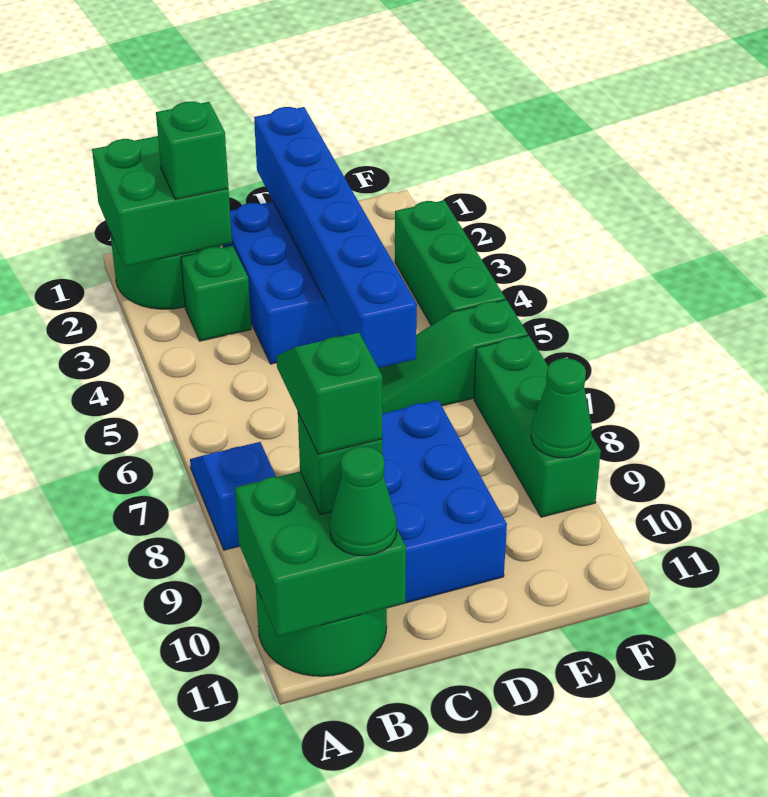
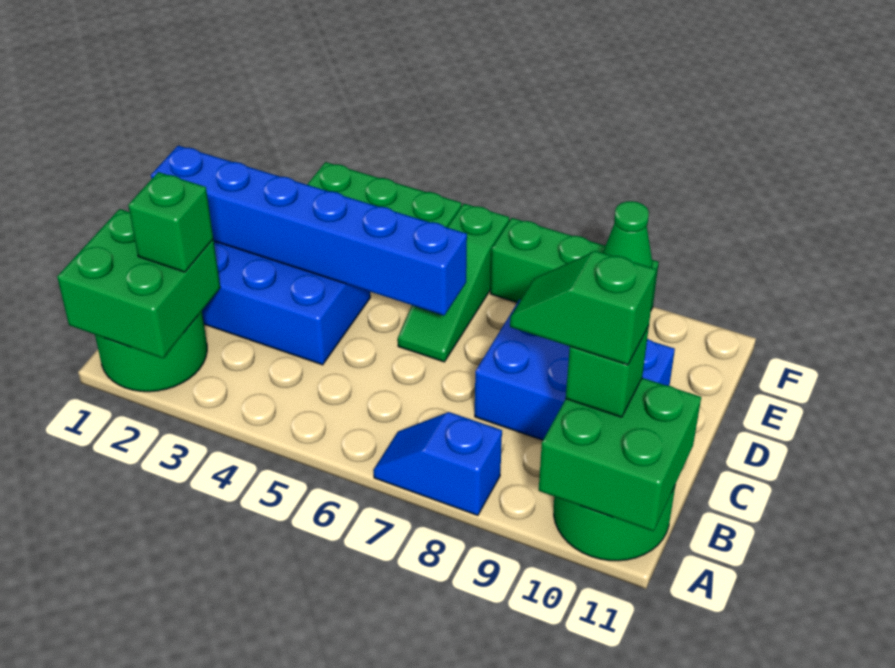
green brick B3 level 1 -> none
green cone B11 level 3 -> none

